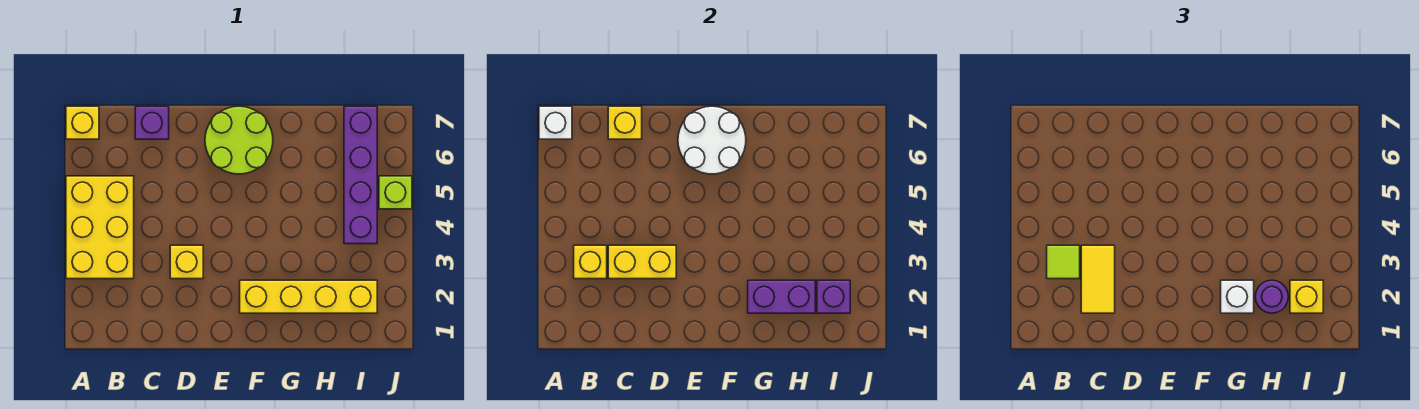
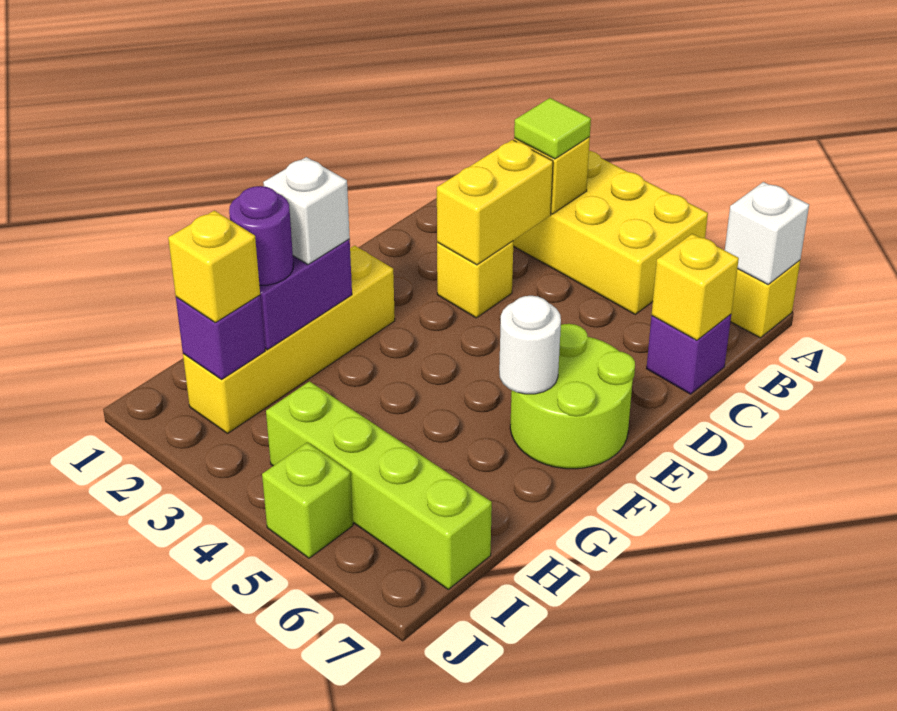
yellow tile C2:C3 level 3 -> none
white round brick E6:F7 level 2 -> white round brick F6 level 2
purple brick I4:I7 level 1 -> lime brick I4:I7 level 1

